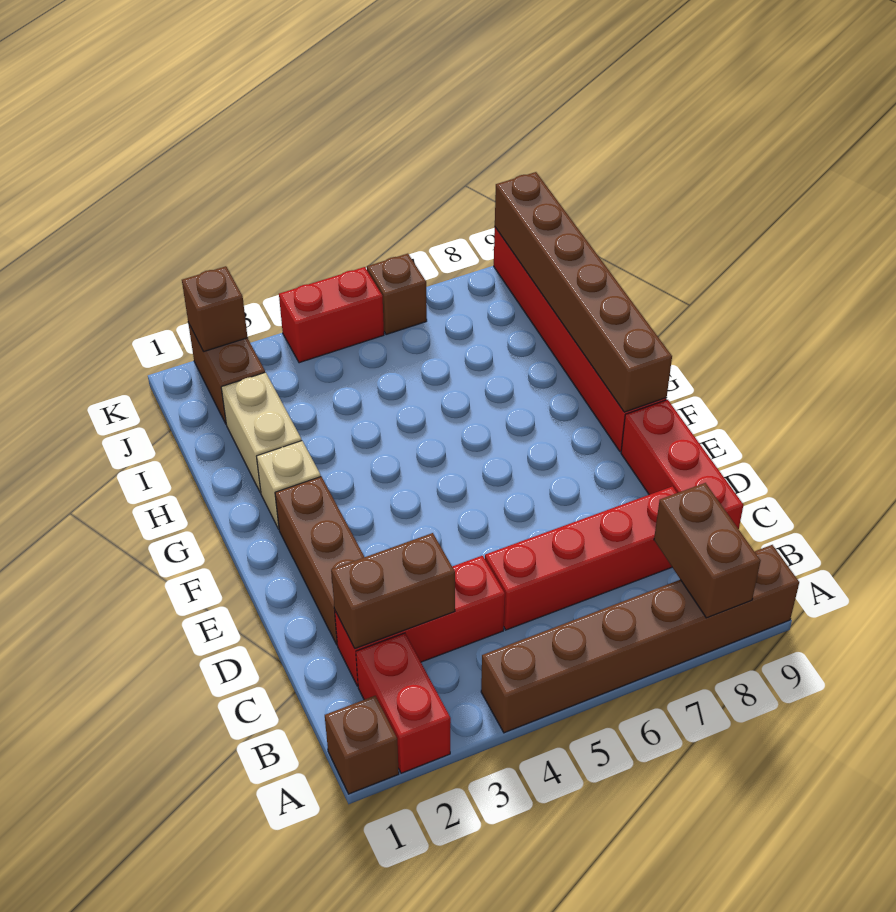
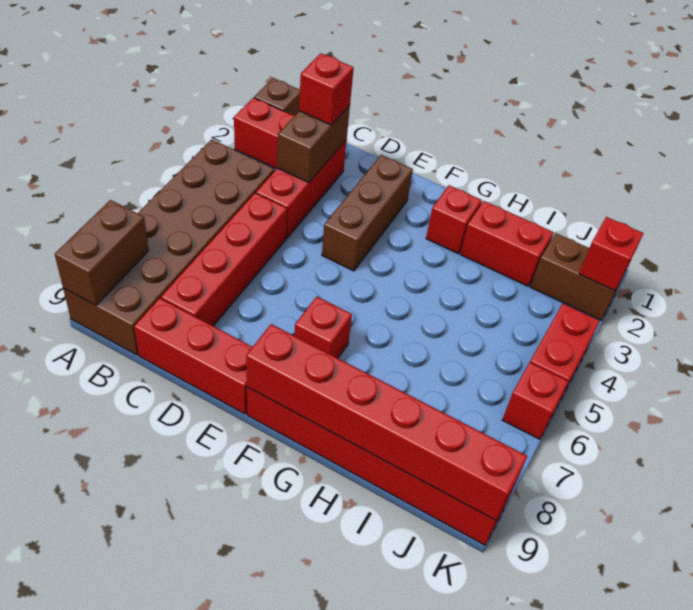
brown brick A4:A9 level 1 -> brown brick A4:B9 level 1
brown brick A8:B8 level 2 -> brown brick A8:A9 level 2
none -> red brick C2 level 3
brown brick D2:F2 level 1 -> brown brick E2:E4 level 1
none -> red brick F7 level 1
brown brick F9:K9 level 2 -> red brick F9:K9 level 2
tan brick G2 level 1 -> red brick G2 level 1
tan brick H2:I2 level 1 -> red brick H2:I2 level 1
brown brick K2 level 2 -> red brick K2 level 2
brown brick K6 level 1 -> red brick K6 level 1

